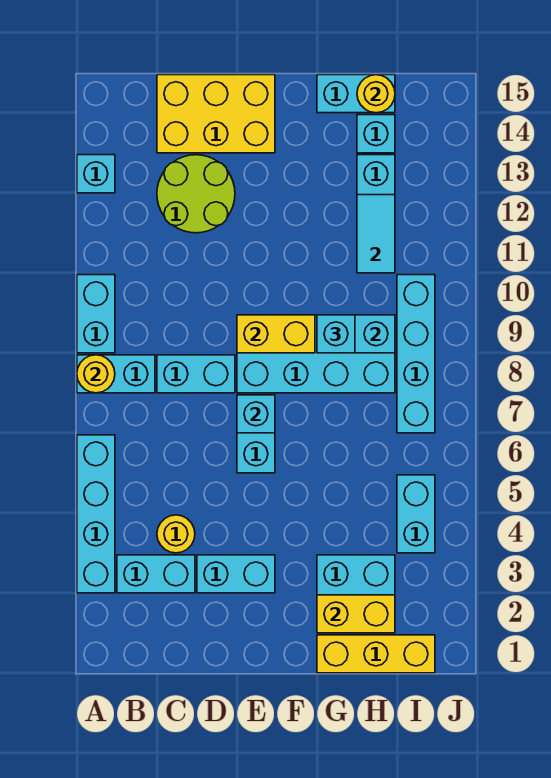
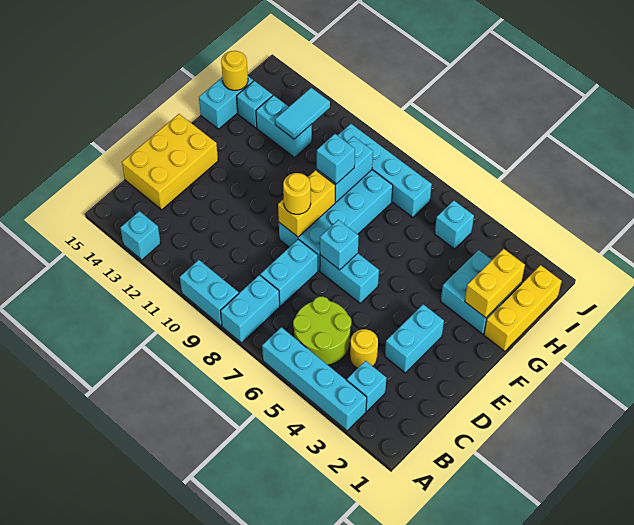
yellow round brick A8 level 2 -> yellow round brick E9 level 3
cyan brick B3:C3 level 1 -> cyan brick B3 level 1
lime round brick C12:D13 level 1 -> lime round brick B5:C6 level 1
cyan tile H11:H12 level 2 -> cyan tile H12:I12 level 2
cyan brick I4:I5 level 1 -> cyan brick I5 level 1

